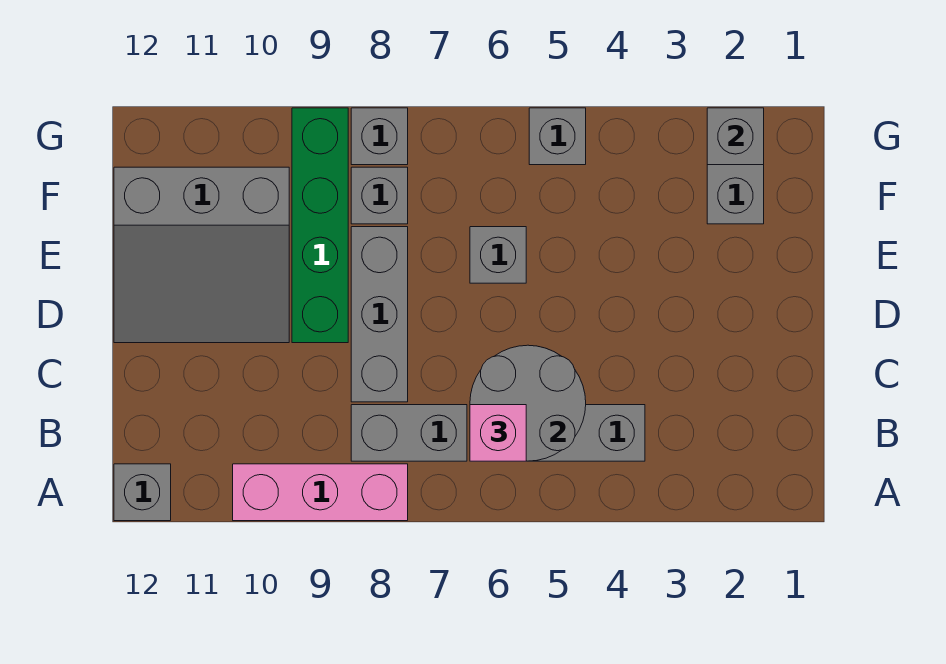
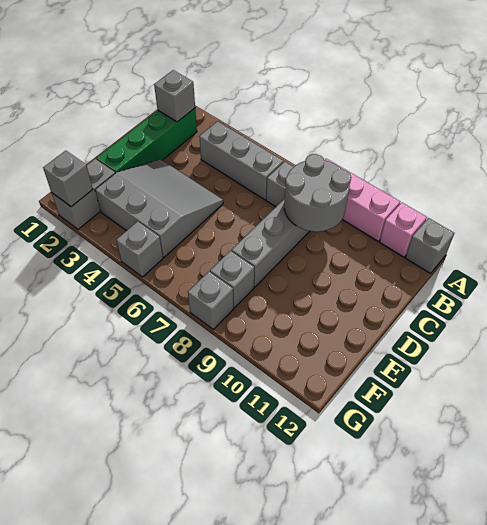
grey round brick B5:C6 level 2 -> grey round brick B8:C9 level 2
pink brick B6 level 3 -> pink brick A11 level 1
green brick D9:G9 level 1 -> green brick B2:E2 level 1
grey slope D10:F12 level 1 top F -> grey slope D3:F5 level 1 top F
grey brick E6 level 1 -> grey brick B2 level 2

